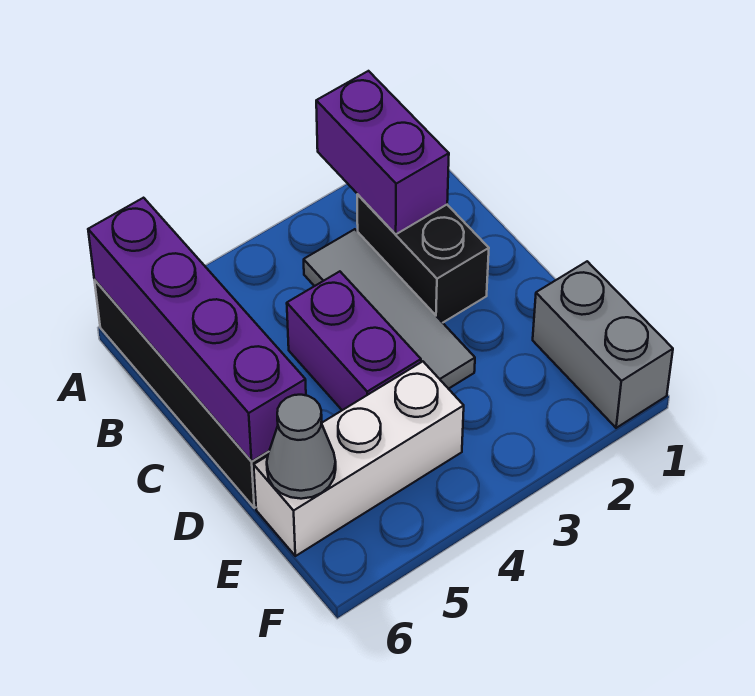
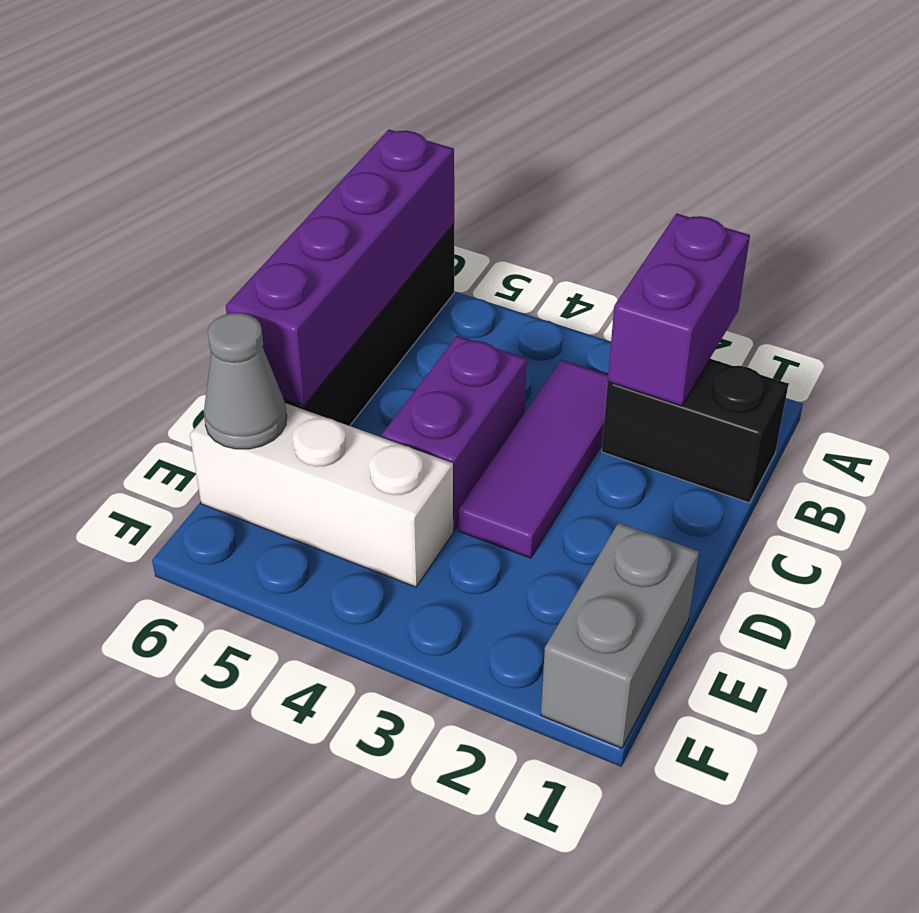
black brick B2:C2 level 1 -> black brick B1:B2 level 1
grey tile B3:D3 level 1 -> purple tile B3:D3 level 1

